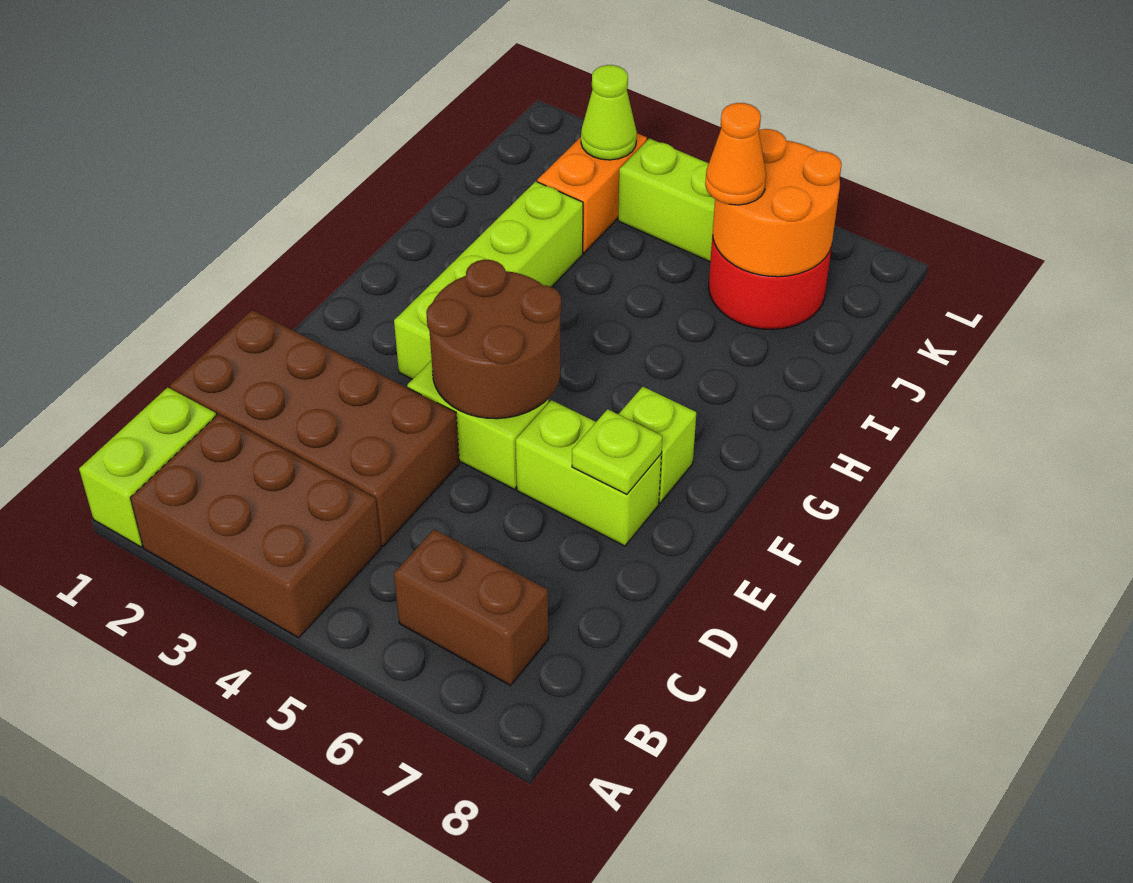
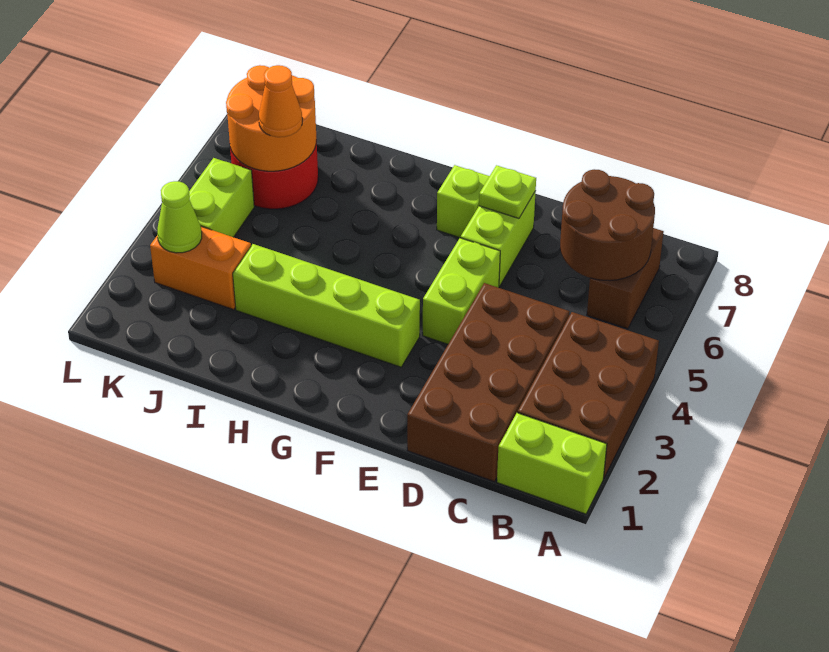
brown round brick E4:F5 level 2 -> brown round brick B6:C7 level 2

